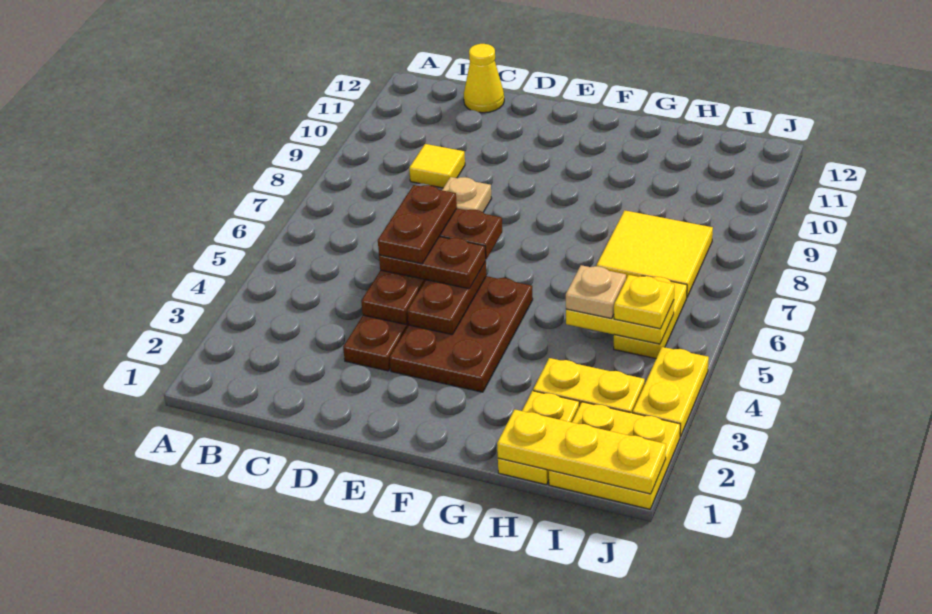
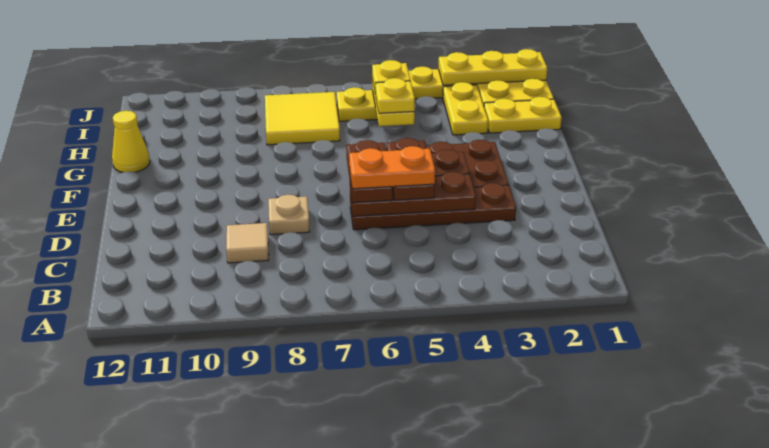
yellow tile C9 level 1 -> tan tile C9 level 1
yellow cone C12 level 1 -> yellow cone G12 level 1
brown plate D5:D6 level 4 -> orange plate D5:D6 level 4
yellow plate H1:J1 level 2 -> yellow plate J1:J3 level 2
tan plate H5 level 3 -> yellow plate H5 level 3

